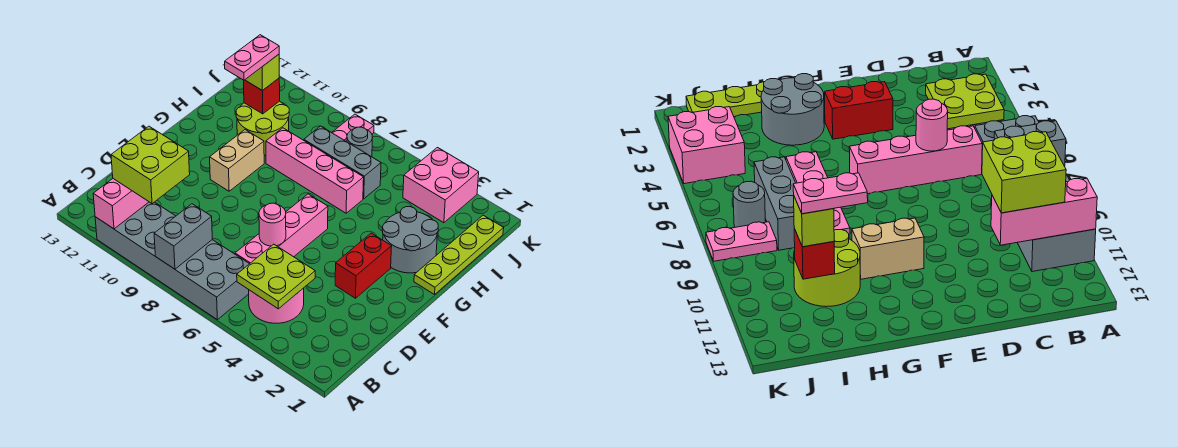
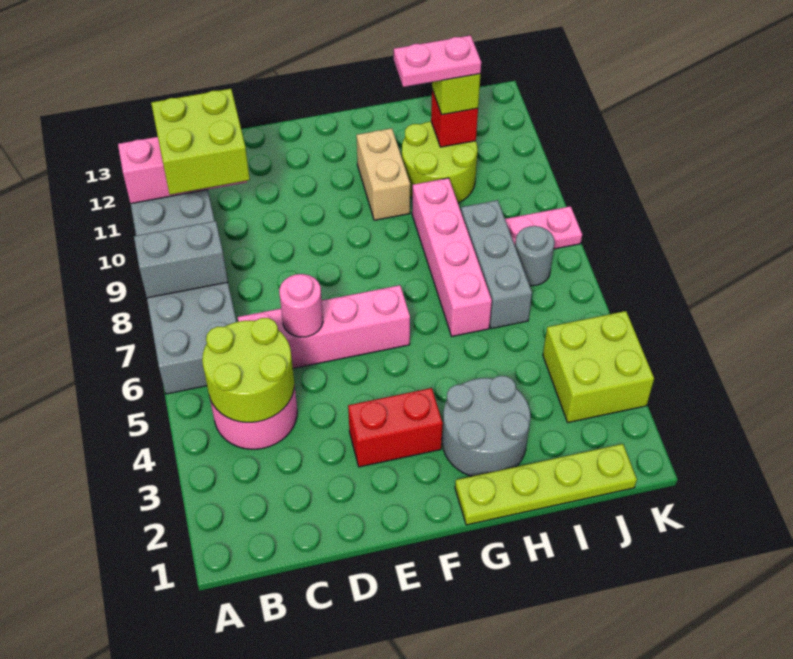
lime plate B4:C5 level 2 -> lime round brick B4:C5 level 2
tan brick F10:G10 level 1 -> tan brick G10:G11 level 1
pink brick J3:K4 level 1 -> lime brick J3:K4 level 1

